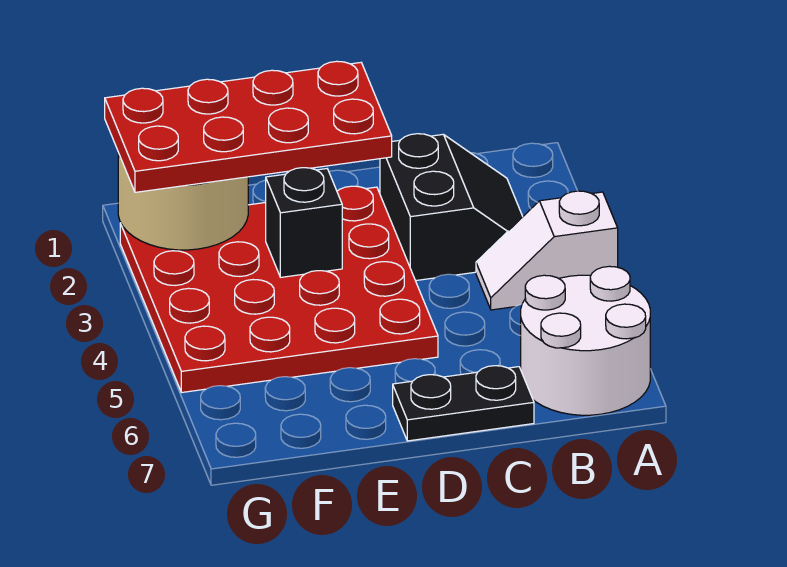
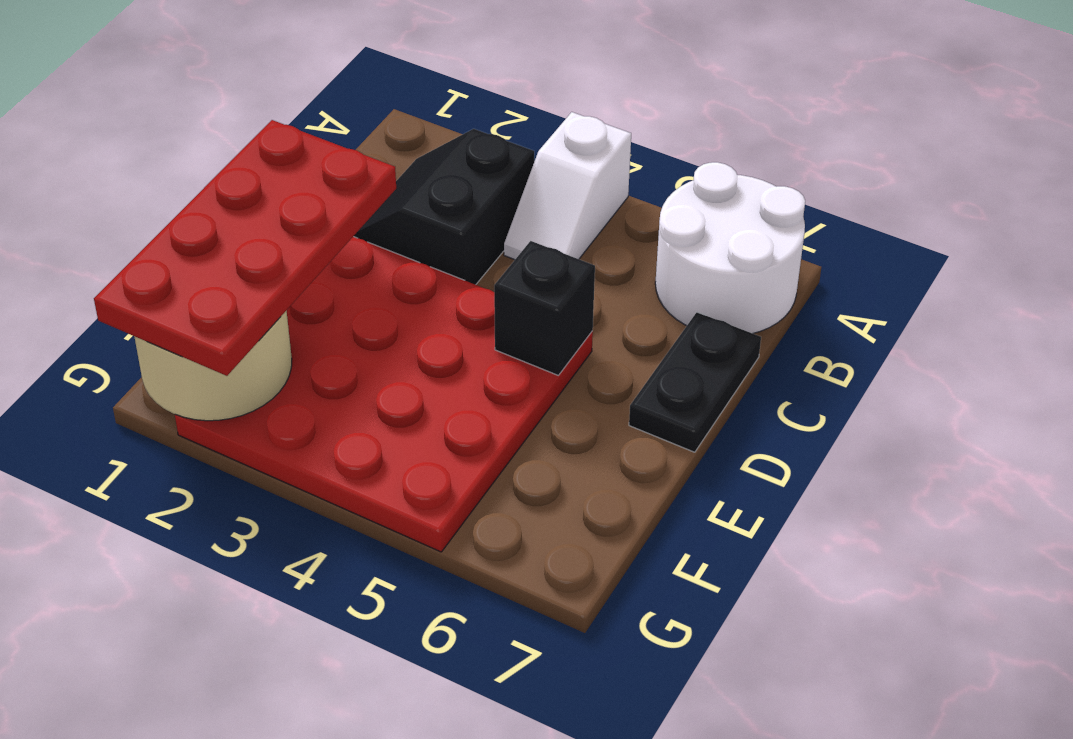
black slope B2:C3 level 1 top C -> black slope B2:C3 level 1 top 3
black brick E3 level 2 -> black brick D5 level 2

